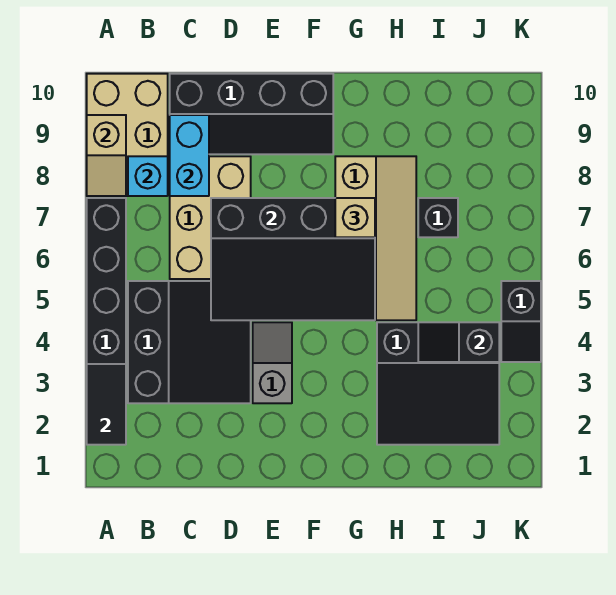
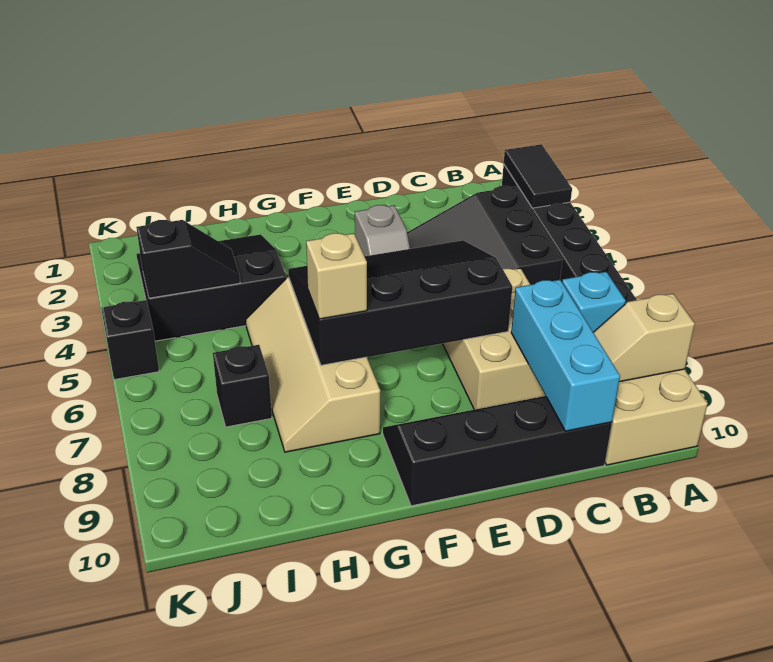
tan slope A8:A9 level 2 top 9 -> tan slope A9:B9 level 2 top A
cyan brick C8:C9 level 2 -> cyan brick C8:C10 level 2

